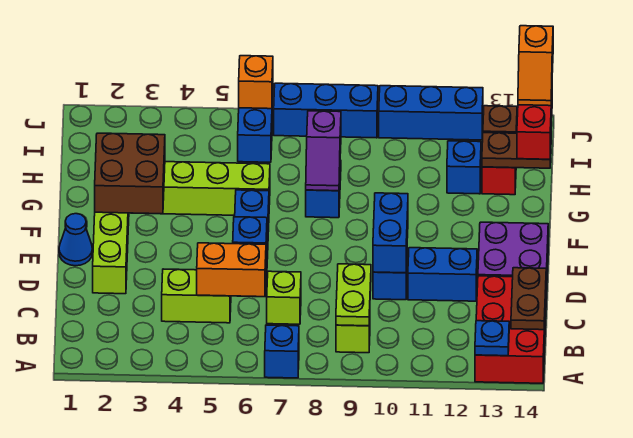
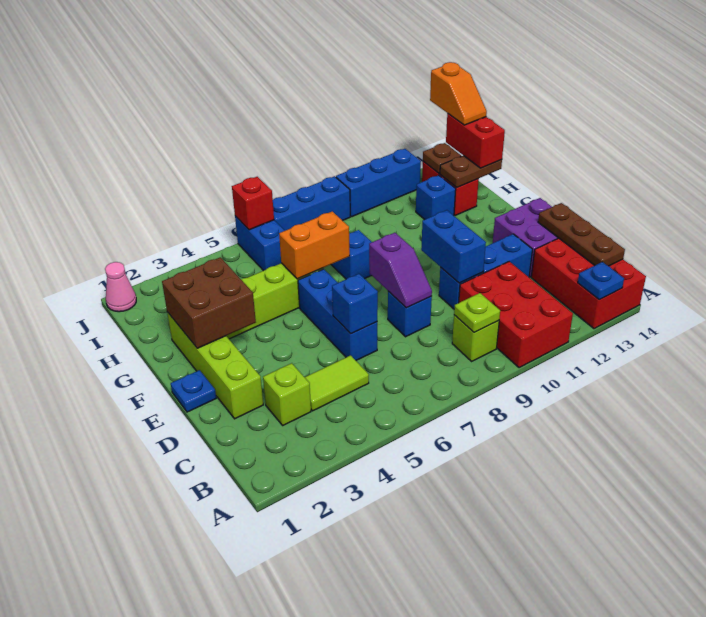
blue brick A7 level 1 -> blue brick D8 level 1
none -> red brick A10:C11 level 1
lime plate B9:C9 level 2 -> lime plate B9 level 2
brown plate B14:C14 level 2 -> brown plate B14:D14 level 2
lime brick C4:C5 level 1 -> lime tile C4:C5 level 1
orange brick C5:C6 level 2 -> orange brick G6:G7 level 2
lime brick C7 level 1 -> lime brick C3 level 1
blue cone E1 level 1 -> blue plate E1 level 1
purple slope G8:H8 level 2 top H -> purple slope D8:E8 level 2 top E
none -> pink cone J1 level 1
orange brick J6 level 2 -> red brick J6 level 2

